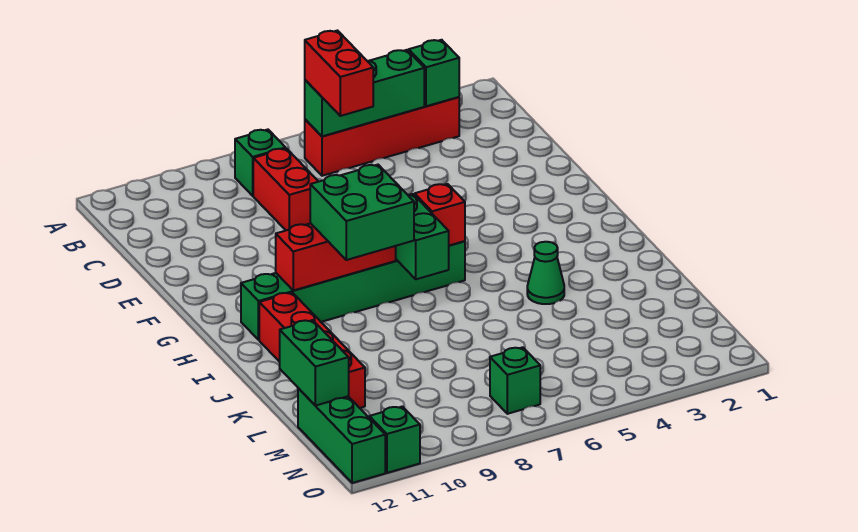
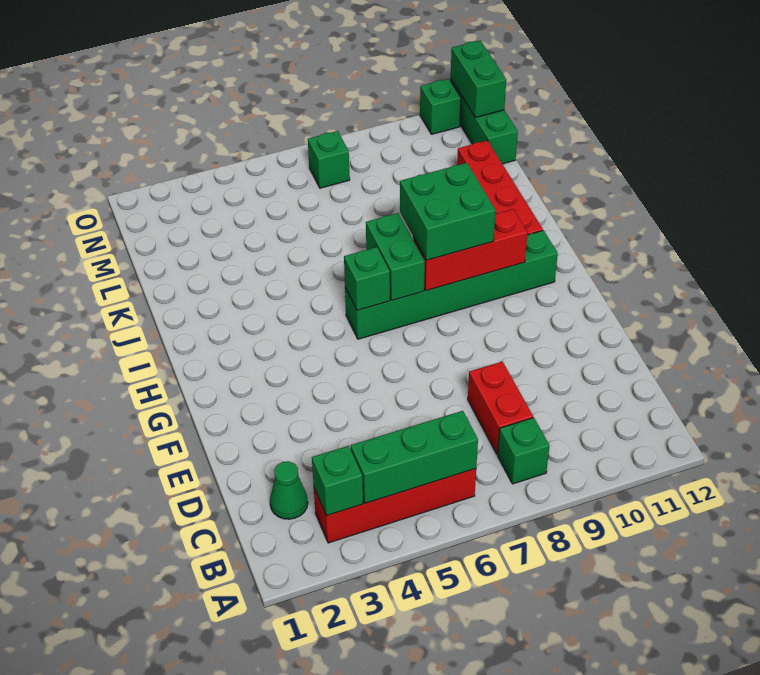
red brick B6:C6 level 3 -> none
red brick H6 level 2 -> green brick H6 level 2
green cone J4 level 1 -> green cone C2 level 1
green brick L12:M12 level 2 -> green brick N12:O12 level 2

